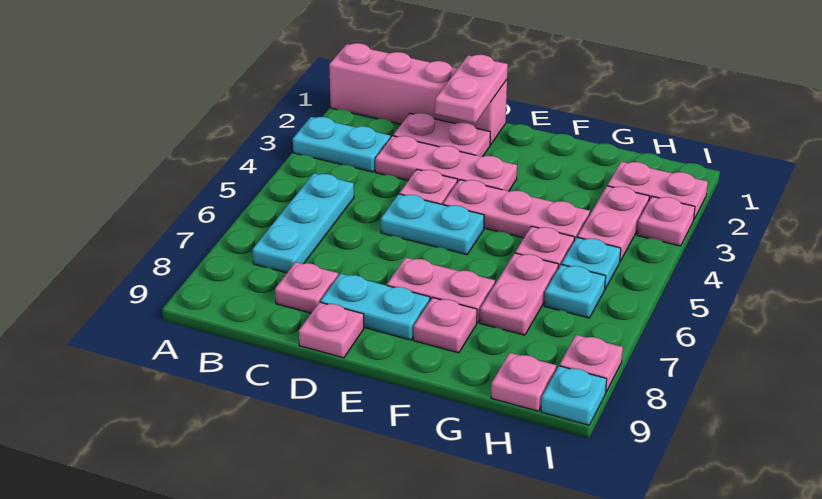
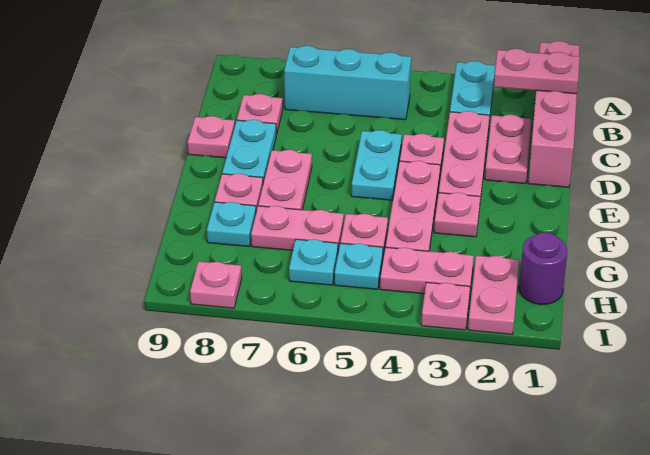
cyan plate B5:B7 level 1 -> cyan brick B5:B7 level 1
pink plate D1:D2 level 2 -> pink plate B1:B2 level 2
none -> purple round brick H1 level 1
pink plate H9 level 1 -> pink plate F3 level 1
cyan plate I9 level 1 -> cyan plate G8 level 1

